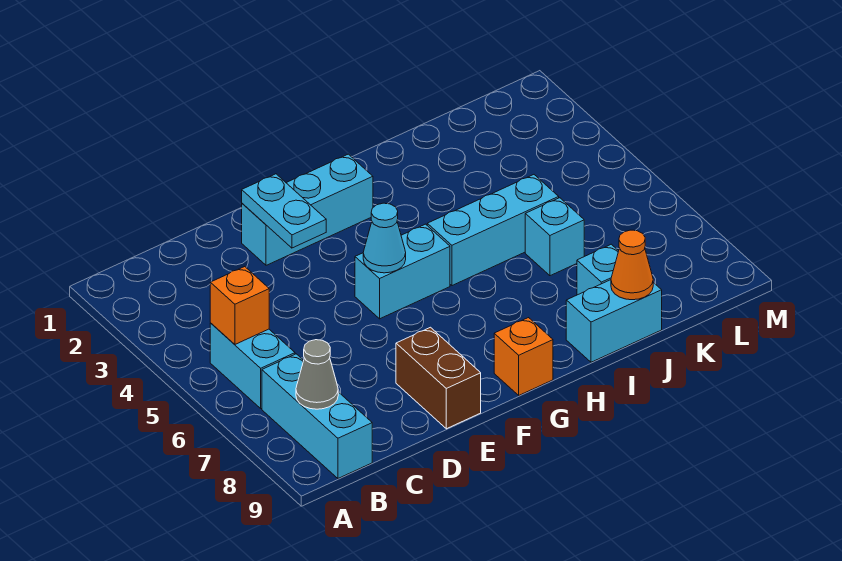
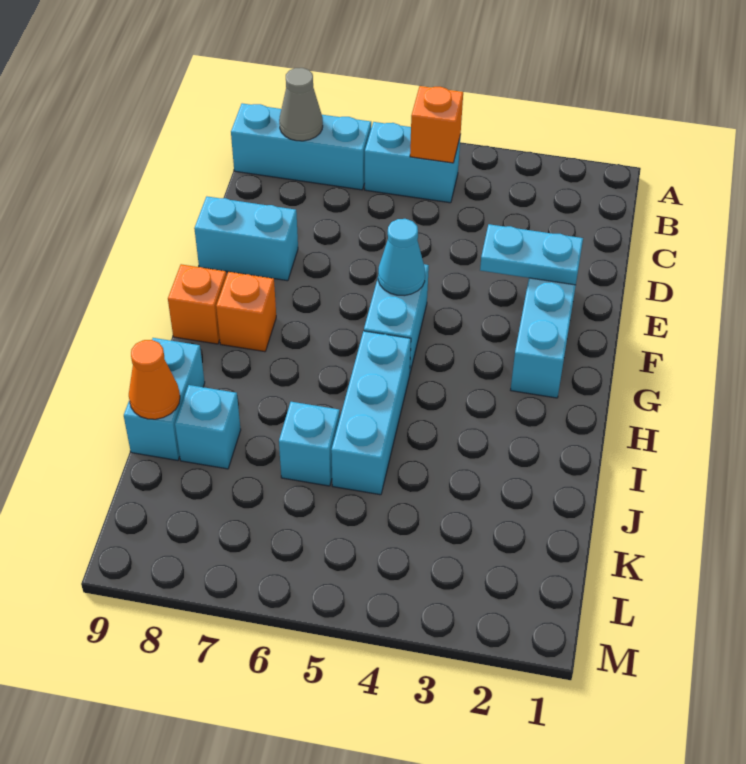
brown brick E8:E9 level 1 -> cyan brick E8:E9 level 1
none -> orange brick G8 level 1

